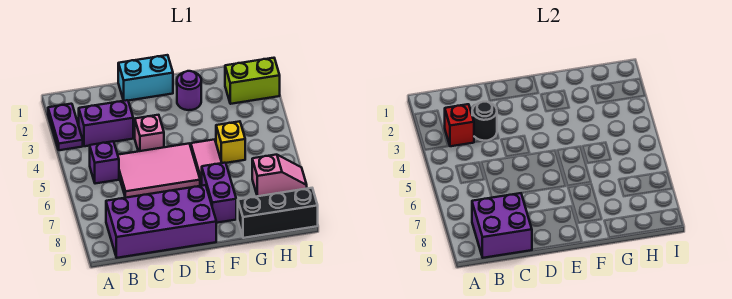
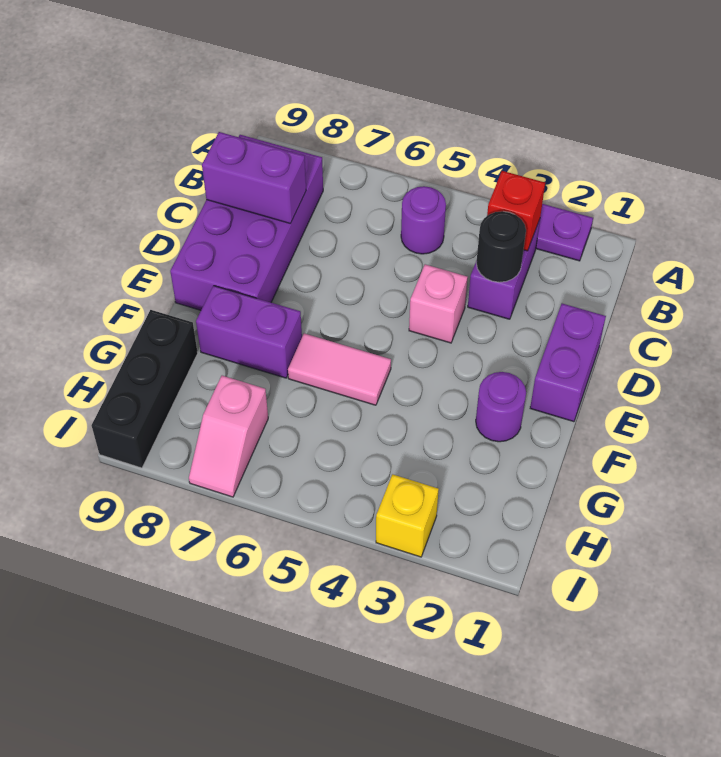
purple brick B5 level 1 -> purple round brick B5 level 1
purple brick B8:C9 level 2 -> purple brick C8:C9 level 2
pink tile C5:E6 level 1 -> none
cyan brick D1:E1 level 1 -> purple brick D1:E1 level 1
yellow brick G5 level 1 -> yellow brick I3 level 1
lime brick H2:I2 level 1 -> none

